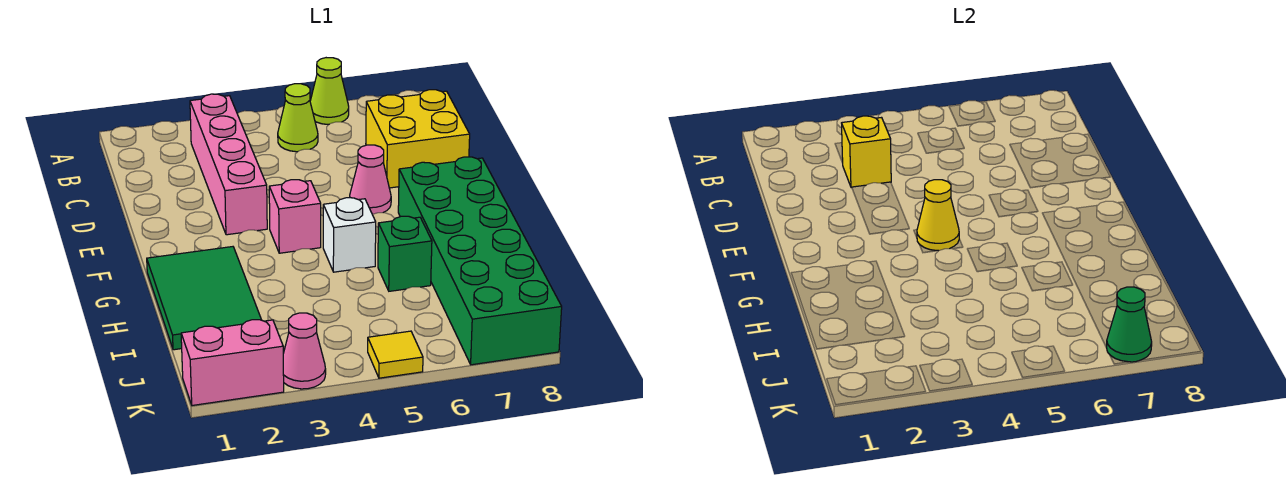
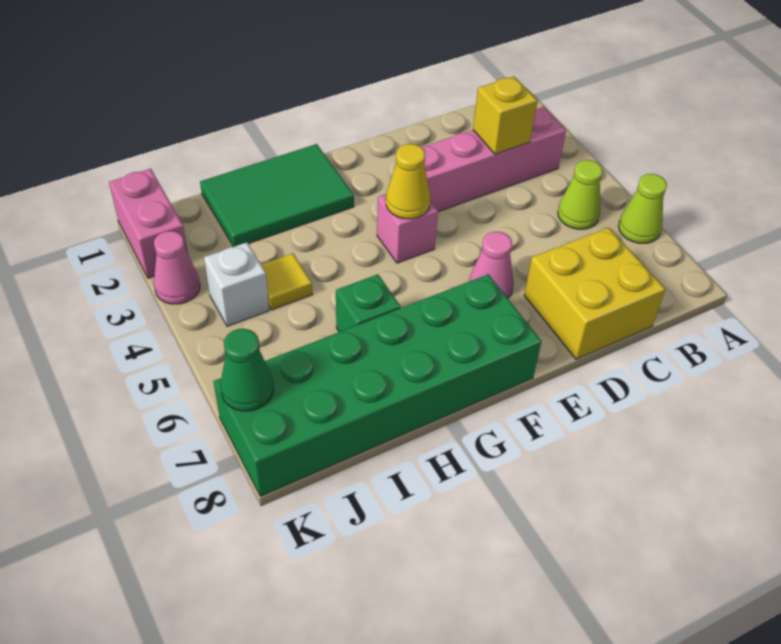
white brick G5 level 1 -> white brick J4 level 1
yellow tile K5 level 1 -> yellow tile I4 level 1

